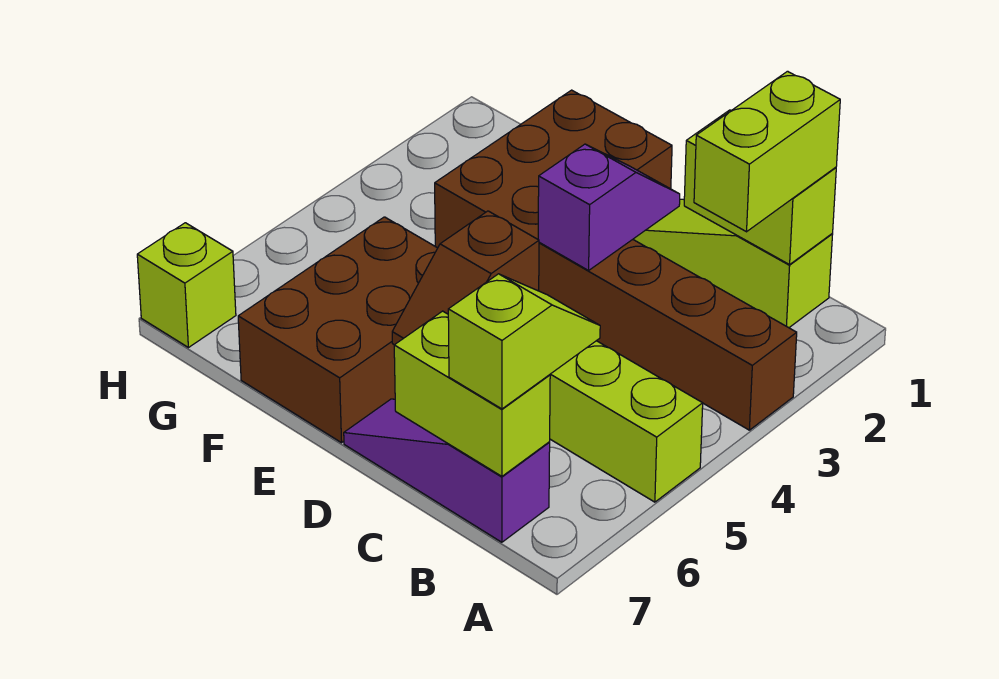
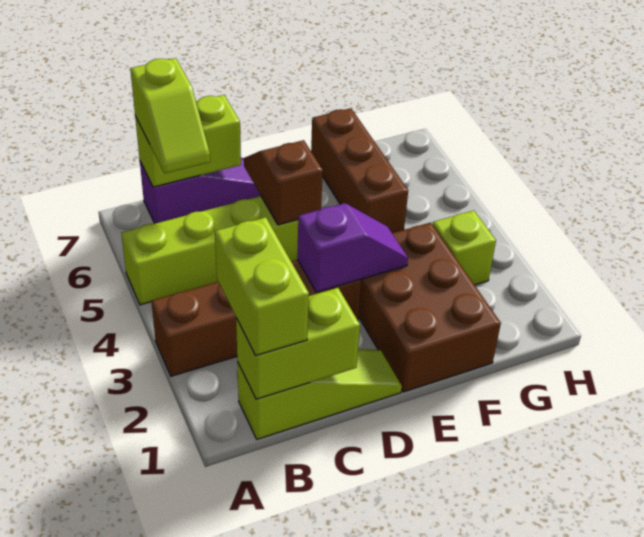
purple slope D2:D3 level 2 top 3 -> purple slope D3:E3 level 2 top D
brown brick E5:F7 level 1 -> brown brick F5:F7 level 1
lime brick H7 level 1 -> lime brick G3 level 1

